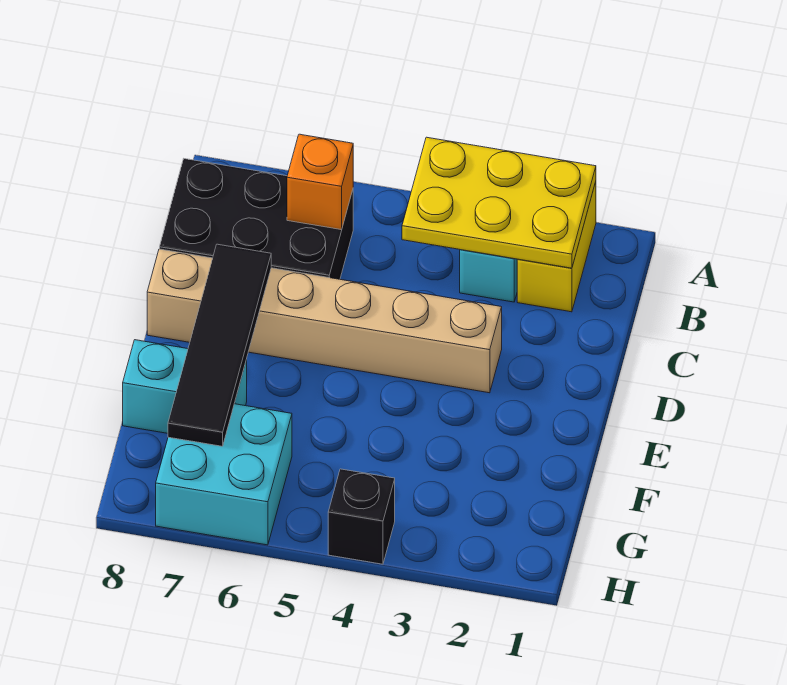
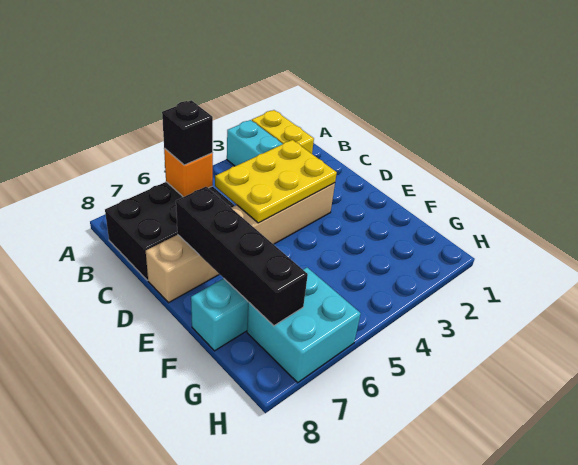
yellow plate A2:B4 level 2 -> yellow plate C3:D5 level 2
black tile D7:G7 level 2 -> black brick D7:G7 level 2
black brick H4 level 1 -> black brick B6 level 3

